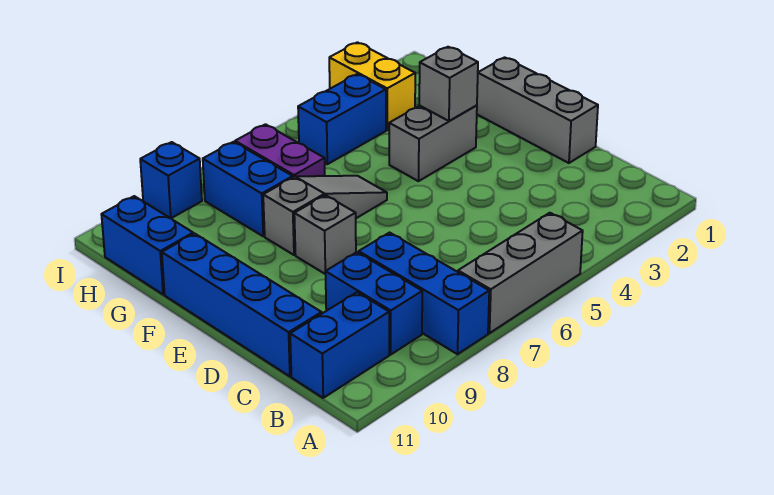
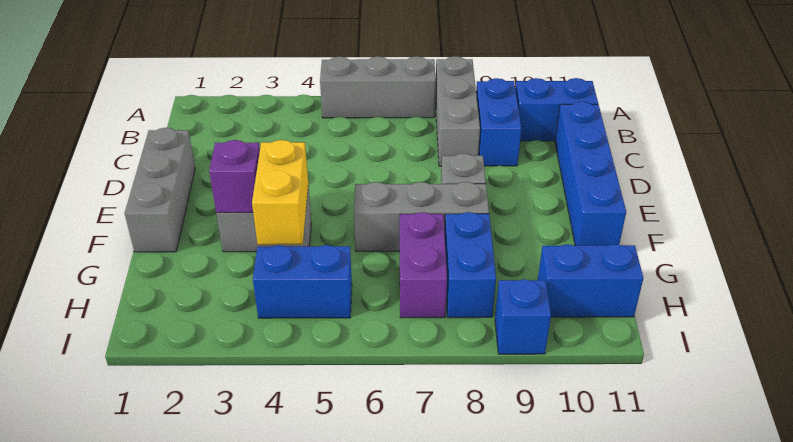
blue brick A8:C8 level 1 -> grey brick A8:C8 level 1
grey brick F3 level 2 -> purple brick F3 level 2
grey slope F6:F8 level 1 top 8 -> grey brick F6:F8 level 1
blue brick G11:H11 level 1 -> blue brick H10:H11 level 1
yellow brick H3:I3 level 1 -> yellow brick F4:G4 level 2

